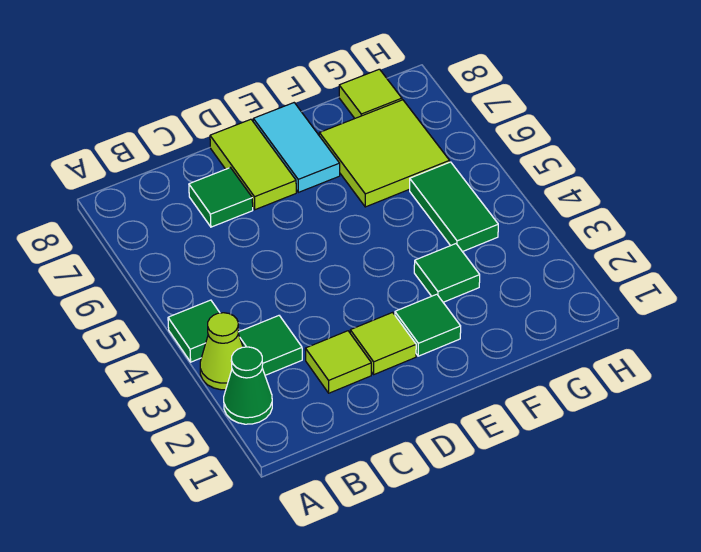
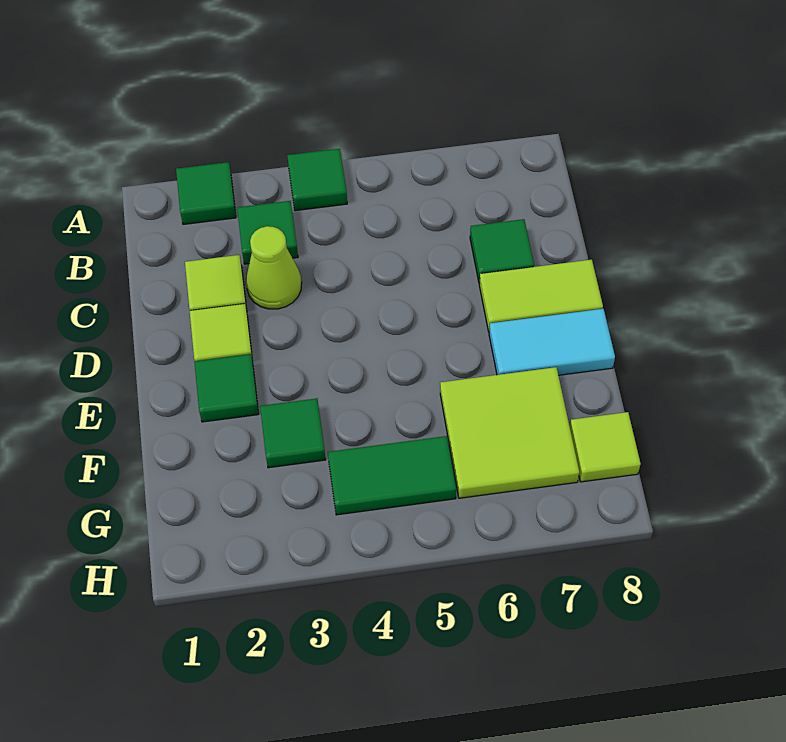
green cone A2 level 1 -> green tile A2 level 1
lime cone A3 level 1 -> lime cone C3 level 1

